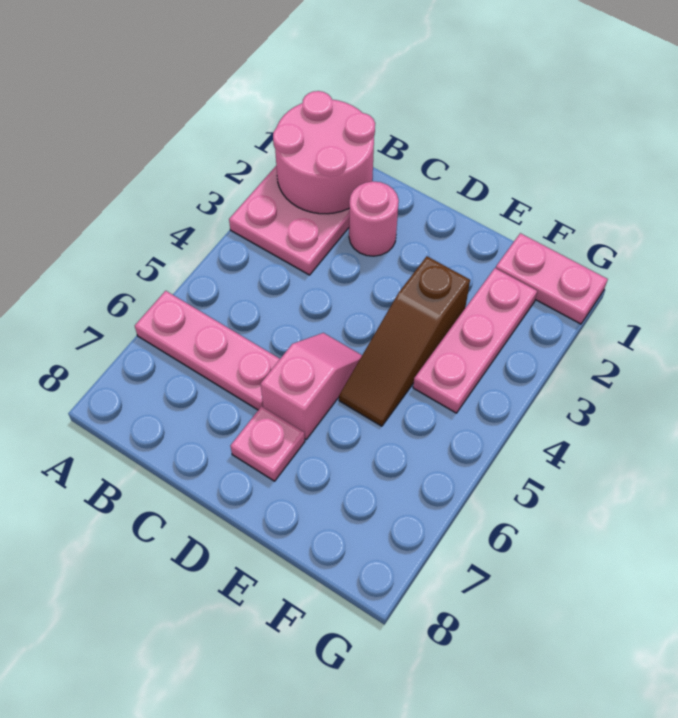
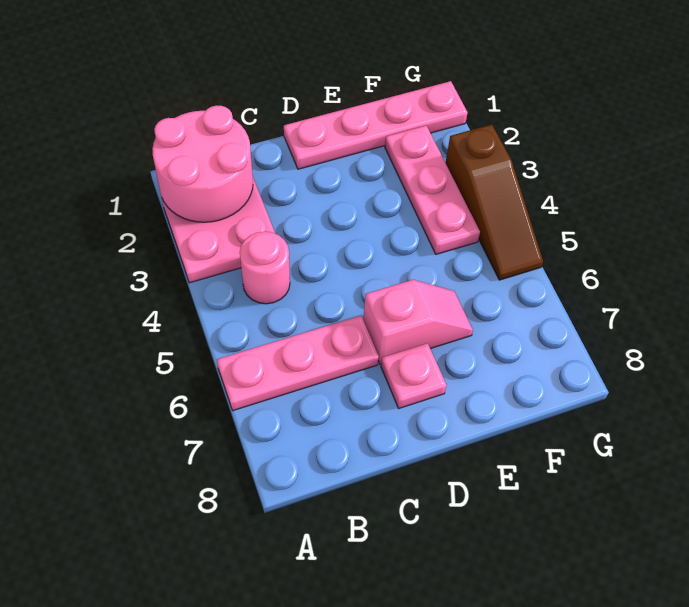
pink round brick C2 level 1 -> pink round brick B4 level 1
pink slope D5:D6 level 1 top 6 -> pink slope D6:E6 level 1 top D
brown slope E3:E5 level 1 top 3 -> brown slope G3:G5 level 1 top 3
pink plate F1:G1 level 1 -> pink plate D1:G1 level 1

